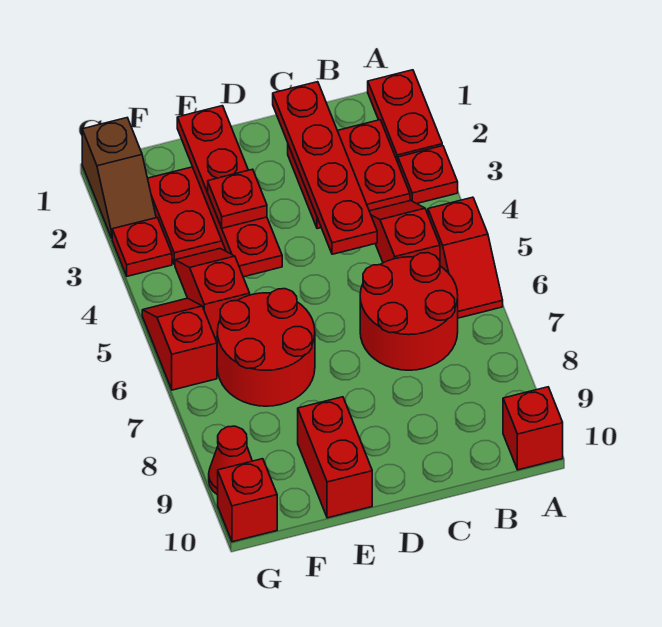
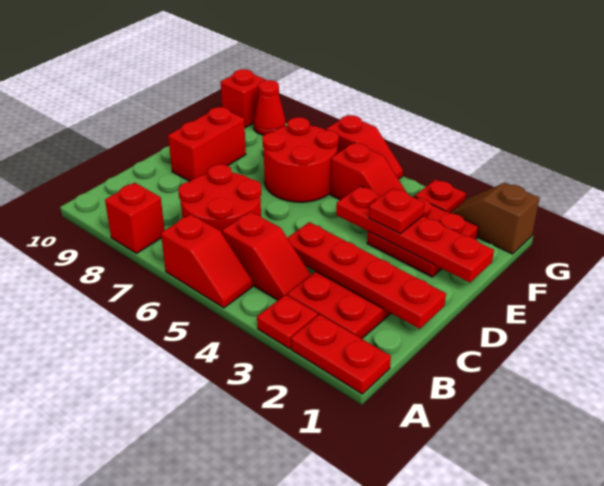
red slope A5:A6 level 1 top 5 -> red slope A5:A6 level 1 top 6
red brick A10 level 1 -> red brick A8 level 1
red brick E9:E10 level 1 -> red brick D9:E9 level 1

